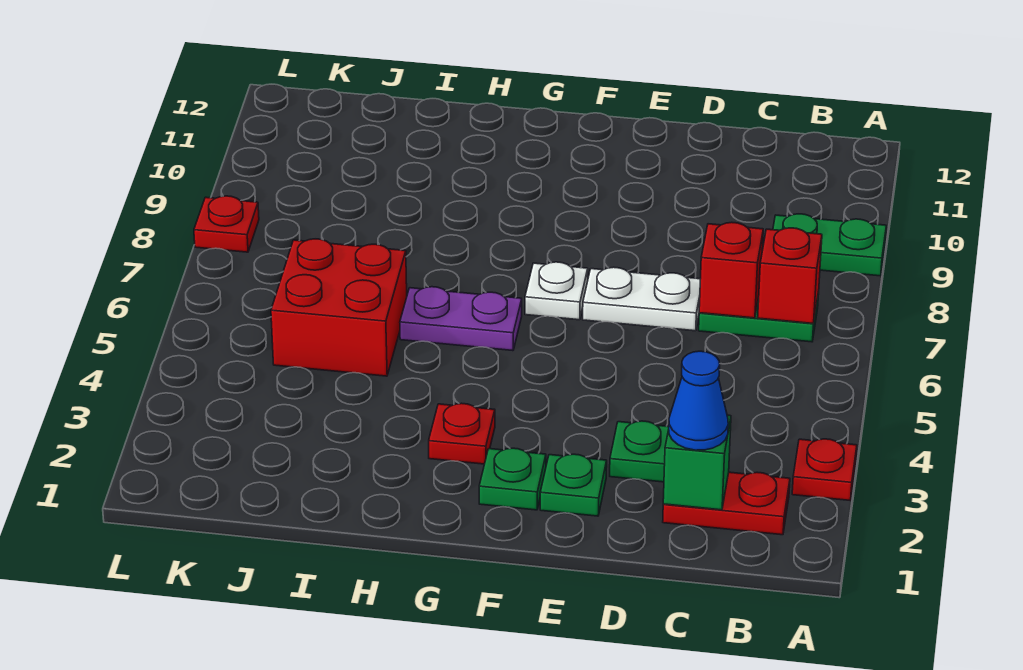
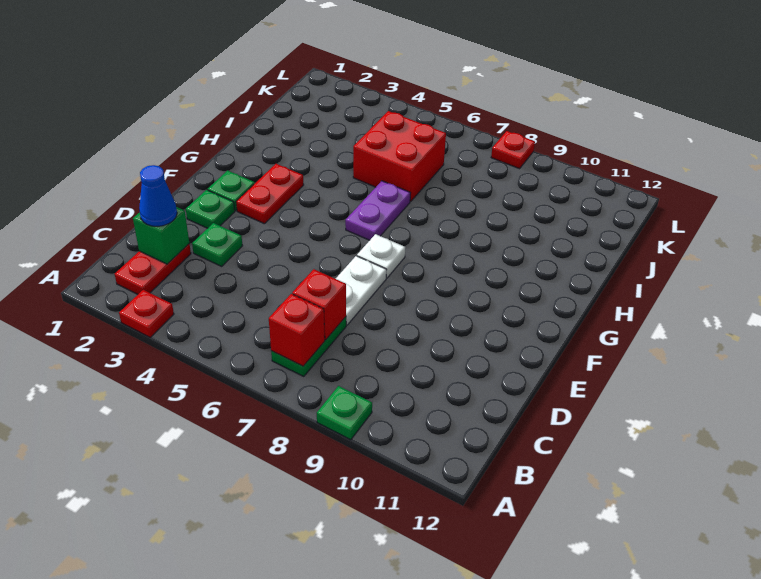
green plate A9:B9 level 1 -> green plate A9 level 1
red plate G3 level 1 -> red plate F3:G3 level 1

